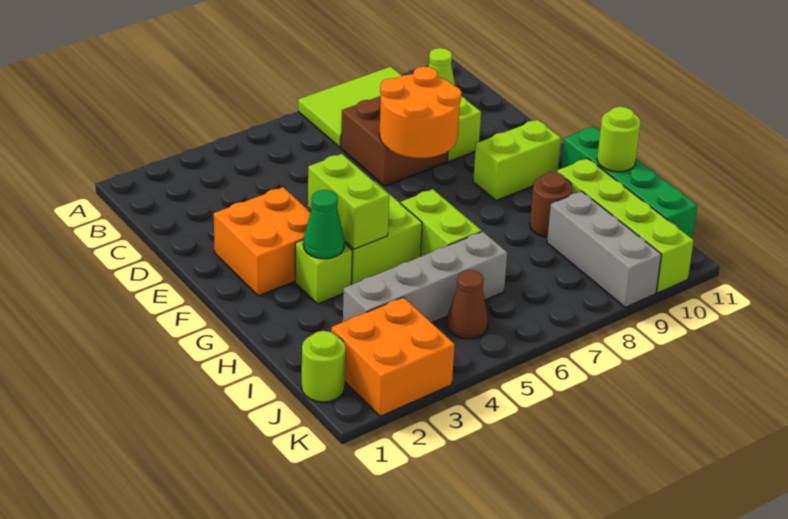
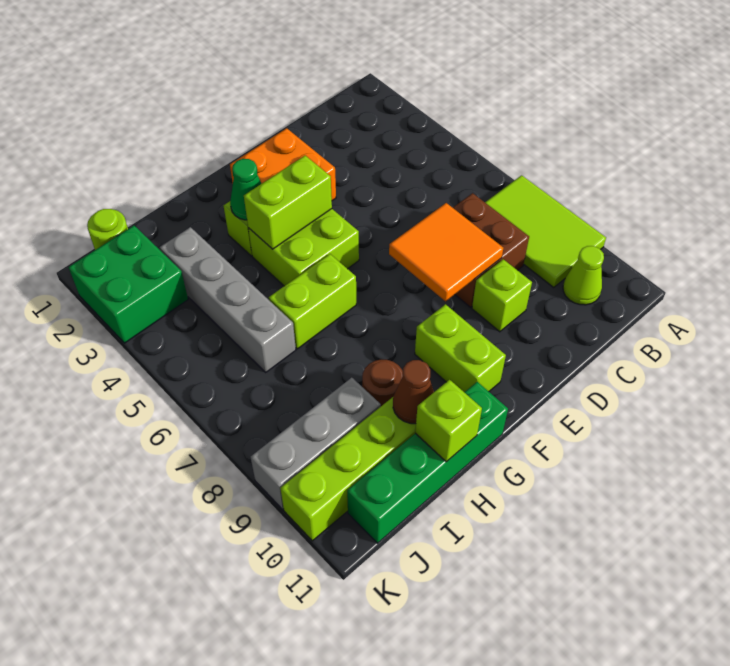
orange round brick D7:E8 level 2 -> orange tile D7:E8 level 2
lime round brick H11 level 2 -> lime brick H11 level 2
orange brick J2:K3 level 1 -> green brick J2:K3 level 1
brown cone J5 level 1 -> brown cone H10 level 2

